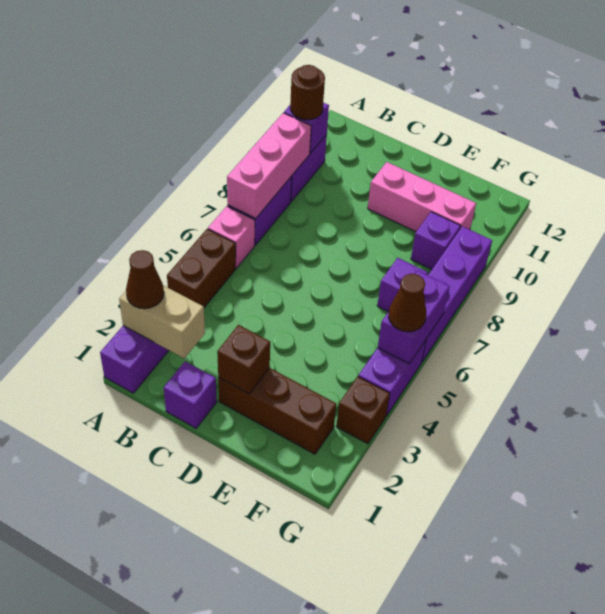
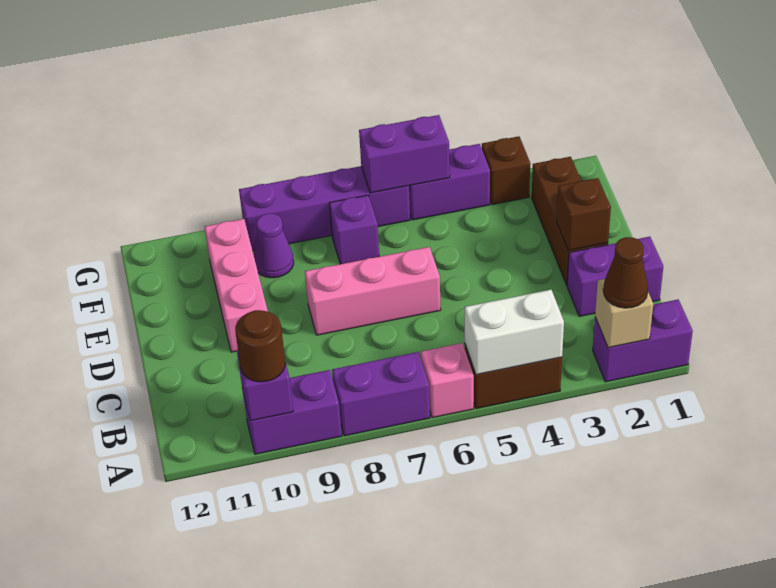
tan brick A2:B2 level 2 -> tan brick A2 level 2
none -> white brick A4:A5 level 2
pink brick A7:A9 level 2 -> pink brick D6:D8 level 1
purple brick C1 level 1 -> purple brick C1:C2 level 1
purple brick F9 level 1 -> purple cone F9 level 1
brown cone G5 level 3 -> none

